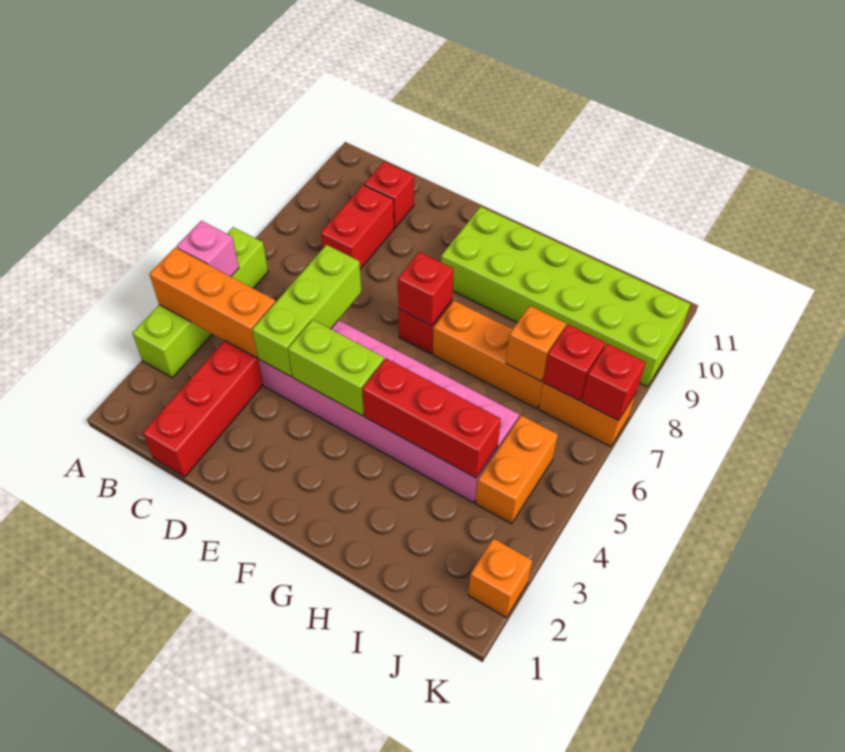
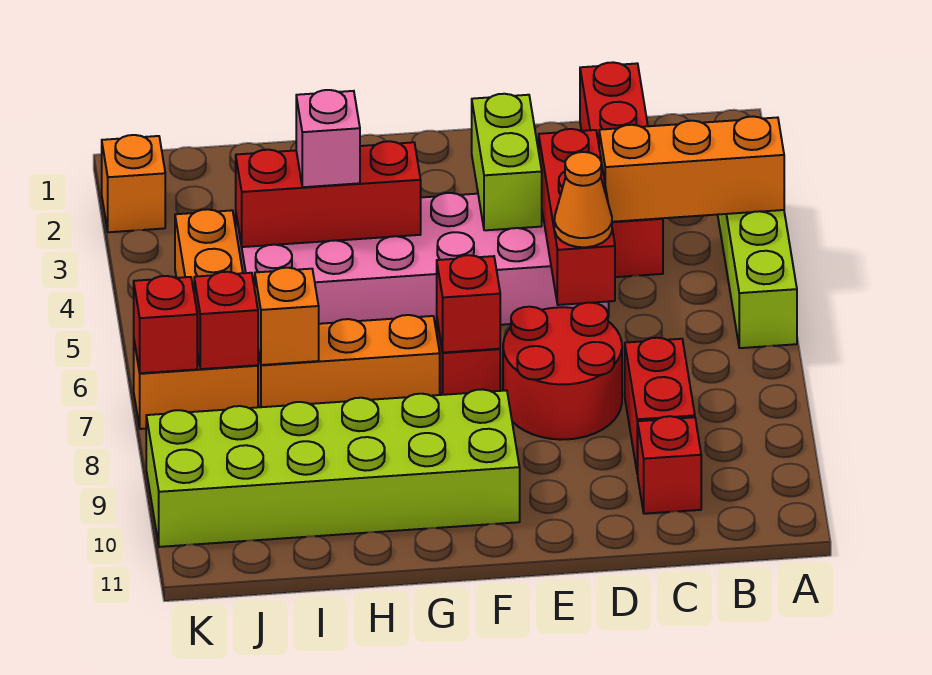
pink brick A5 level 2 -> pink brick H4 level 3
lime brick D4:D6 level 2 -> red brick D4:D6 level 2
none -> orange cone D6 level 3
none -> red round brick D7:E8 level 1
lime brick E4:F4 level 2 -> lime brick E3:E4 level 2

